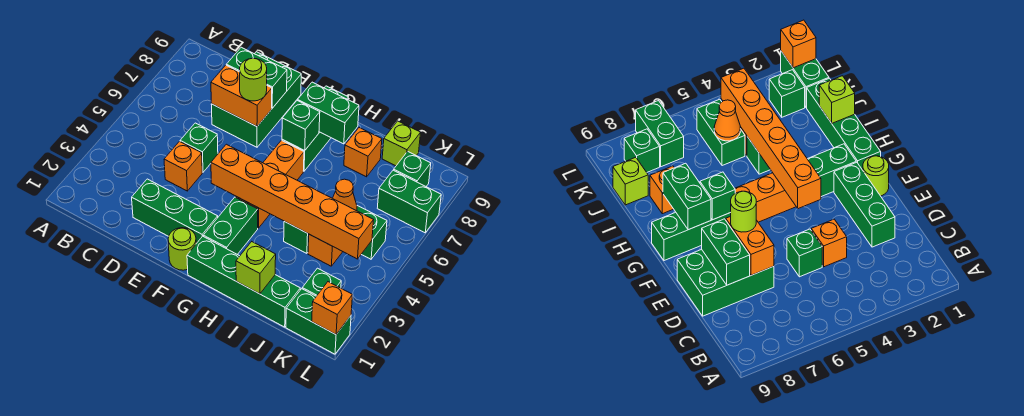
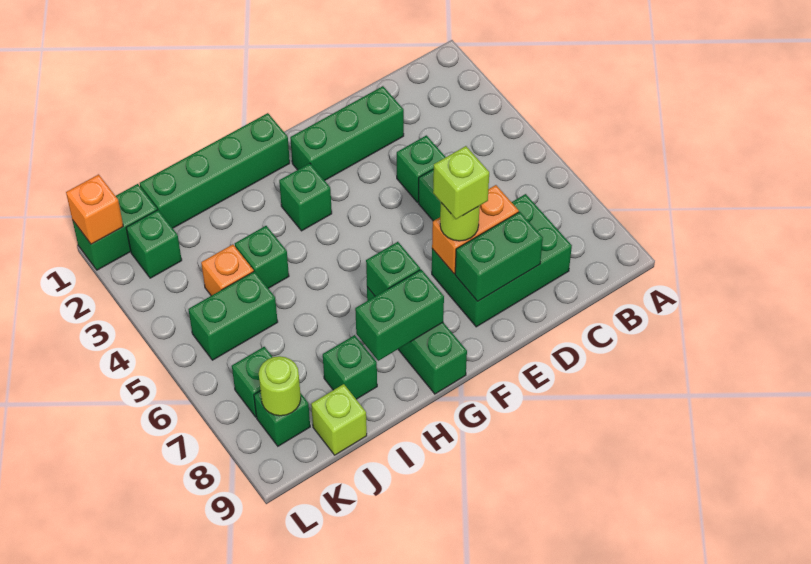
orange brick D4 level 1 -> green brick D4 level 1
green brick D7:E9 level 1 -> green brick C7:E8 level 1
lime round brick F1 level 1 -> lime round brick K8 level 2
orange brick F4:K4 level 2 -> none
green brick G2:G3 level 1 -> green brick G3 level 1
orange brick G4:G6 level 1 -> none
lime brick I1 level 2 -> lime brick E7 level 4
orange brick I8 level 1 -> green brick I8 level 1
orange cone J5 level 2 -> none
green brick K7:L7 level 1 -> green brick K7 level 1

